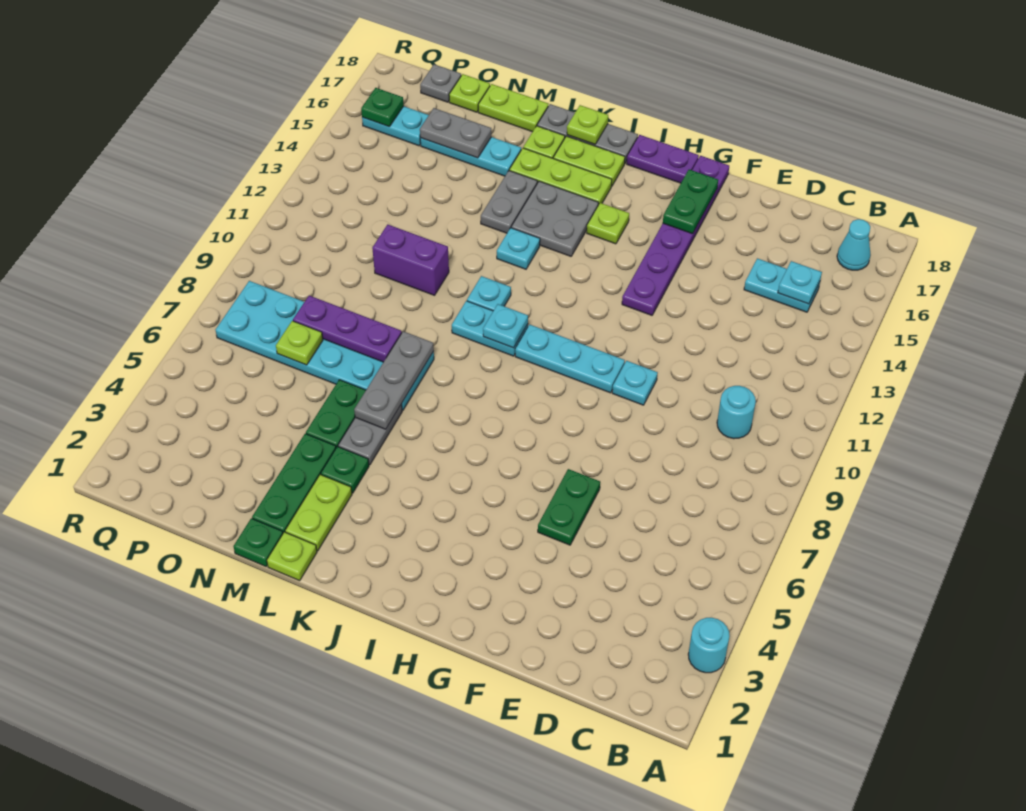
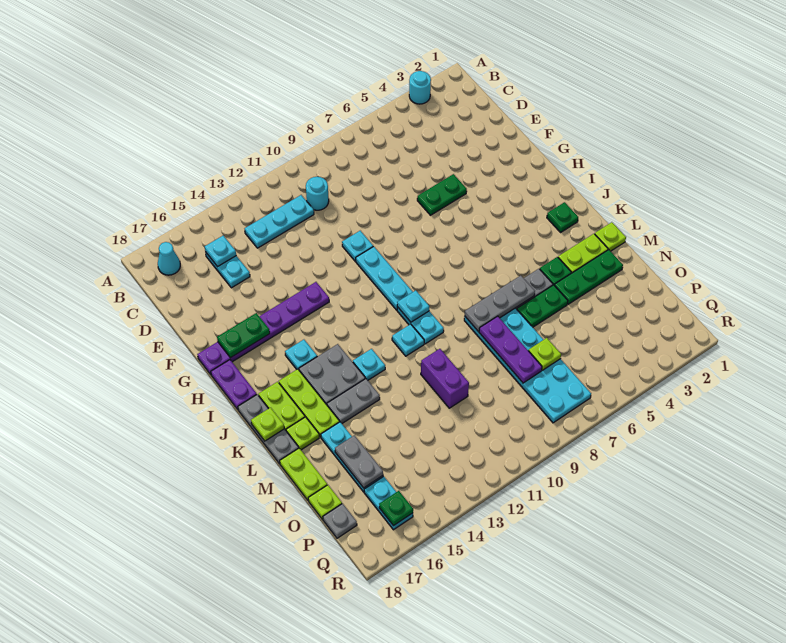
none -> cyan plate C11:C13 level 1
lime plate I15 level 1 -> cyan plate I15 level 1
green plate M1 level 1 -> green plate J2 level 1

